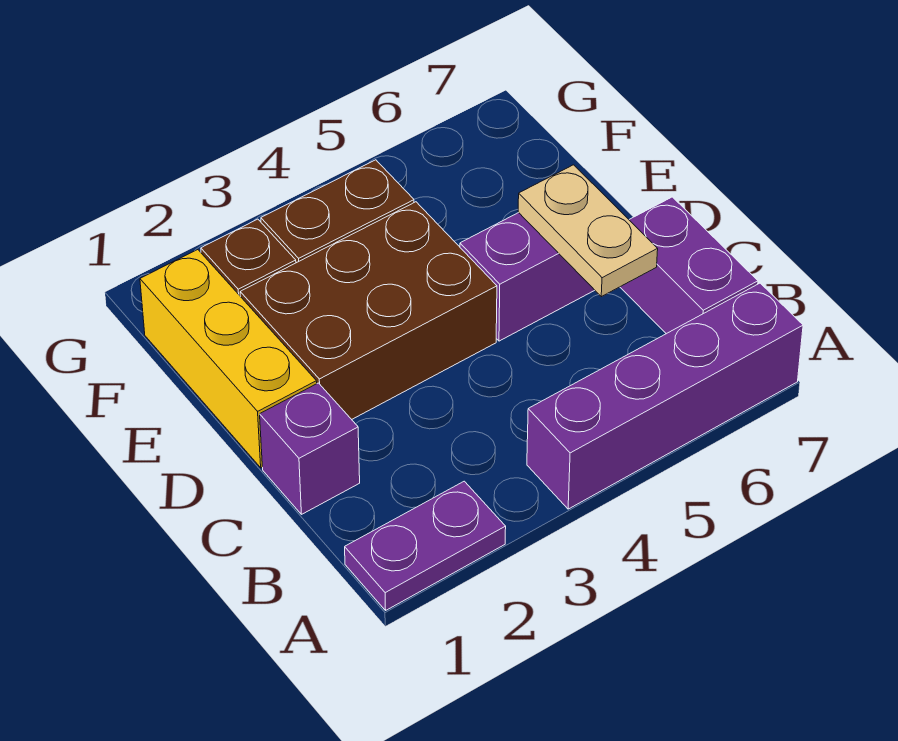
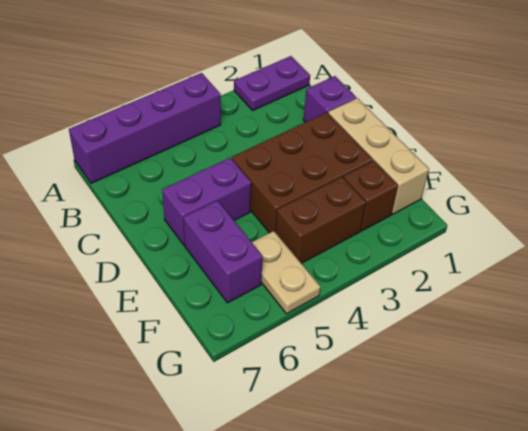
purple brick B7:C7 level 1 -> purple brick E6:F6 level 1
tan plate C6:D6 level 2 -> tan plate F5:G5 level 1
yellow brick D1:F1 level 1 -> tan brick D1:F1 level 1

